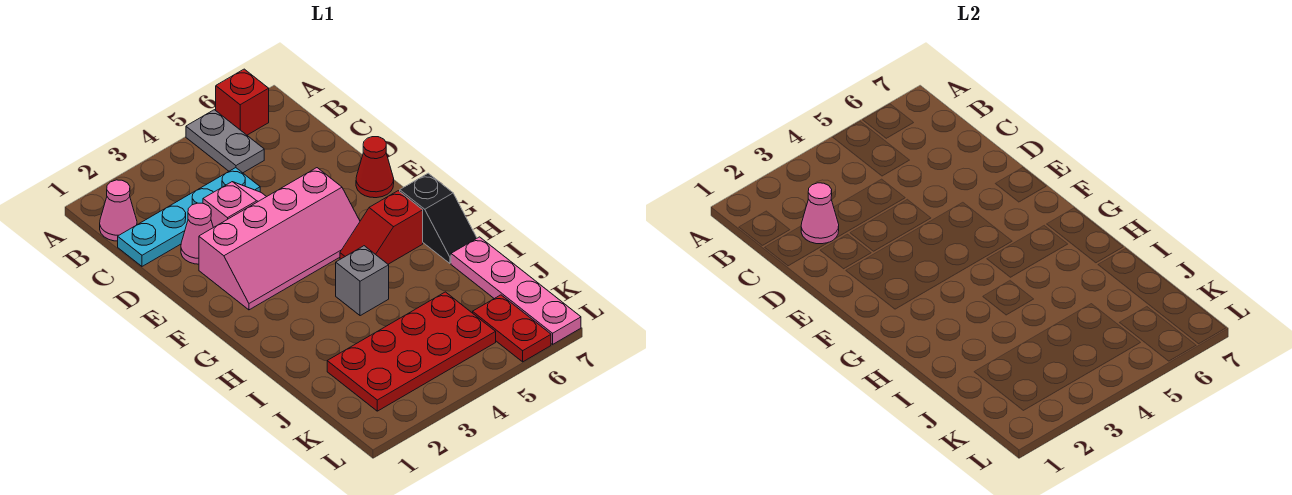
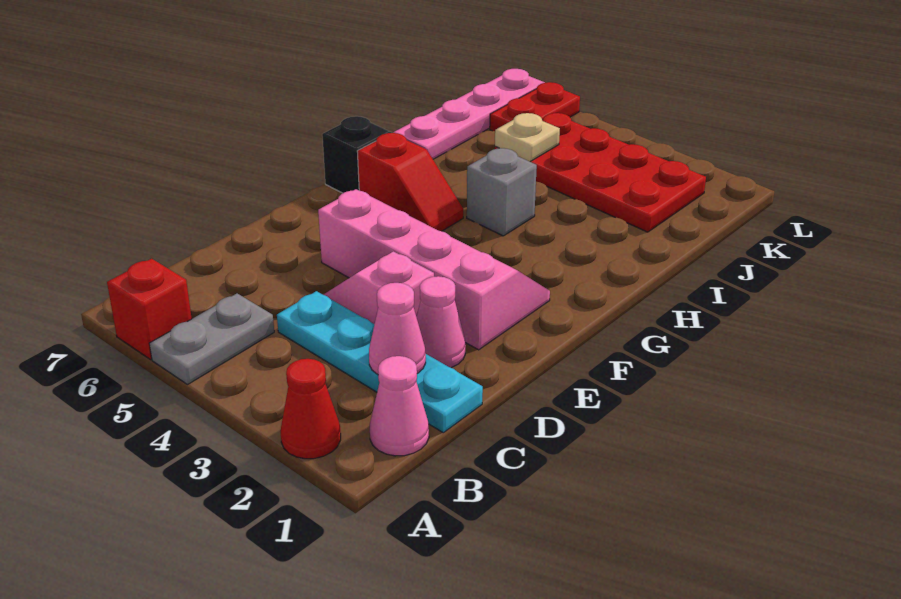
red cone E7 level 1 -> red cone A2 level 1
none -> tan plate J5 level 2

